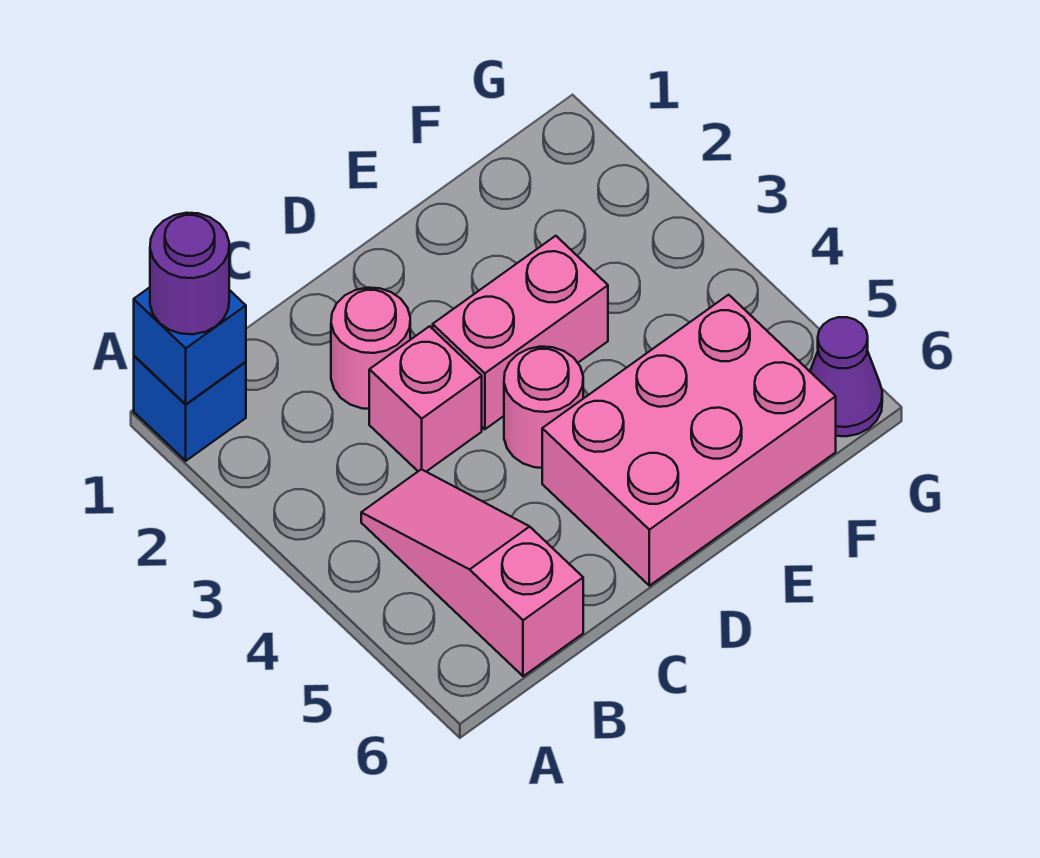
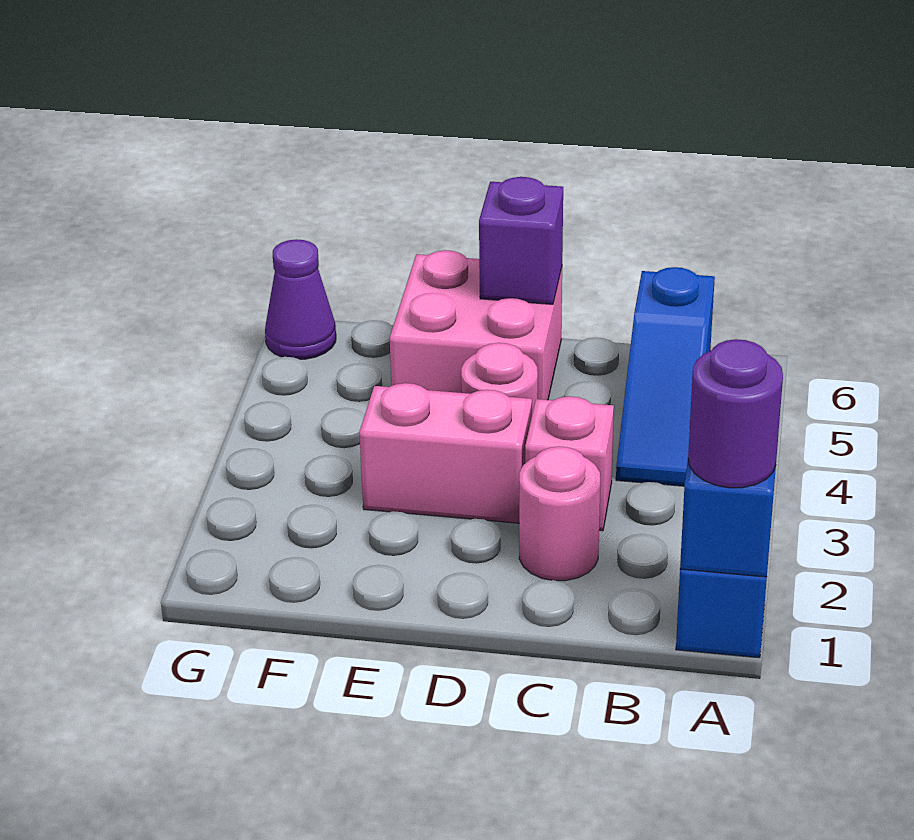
pink slope B4:B6 level 1 top 6 -> blue slope B4:B6 level 1 top 6
pink brick D5:F6 level 1 -> pink brick D5:E6 level 1
none -> purple brick D6 level 2

